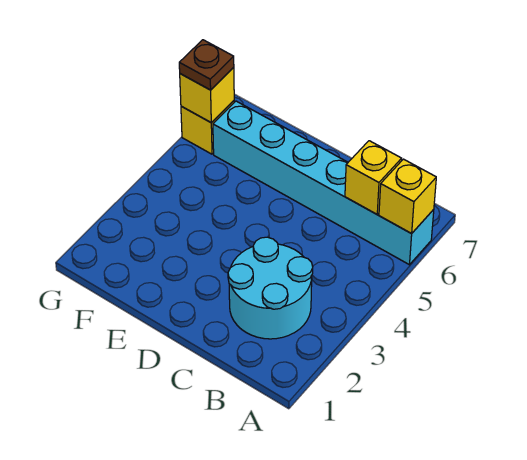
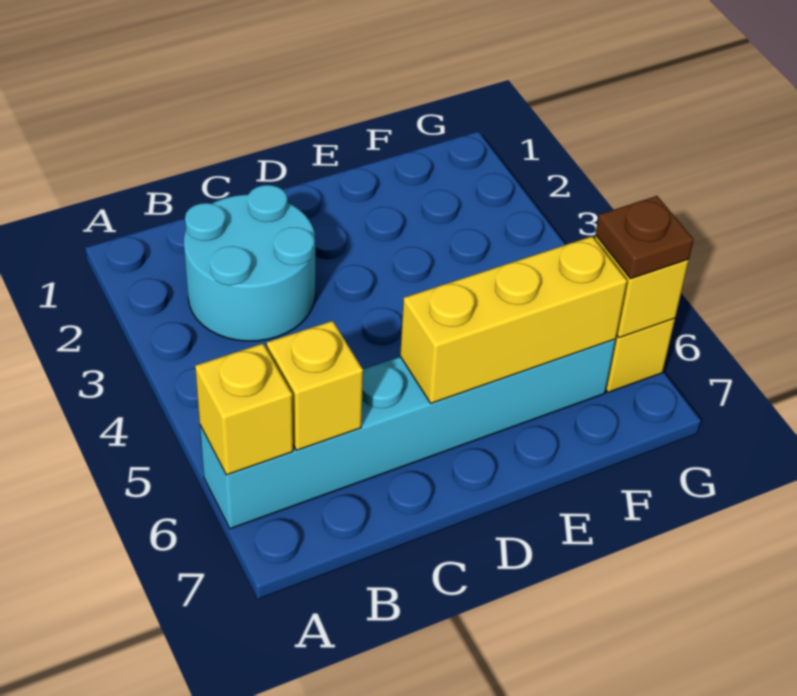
none -> yellow brick D6:F6 level 2

